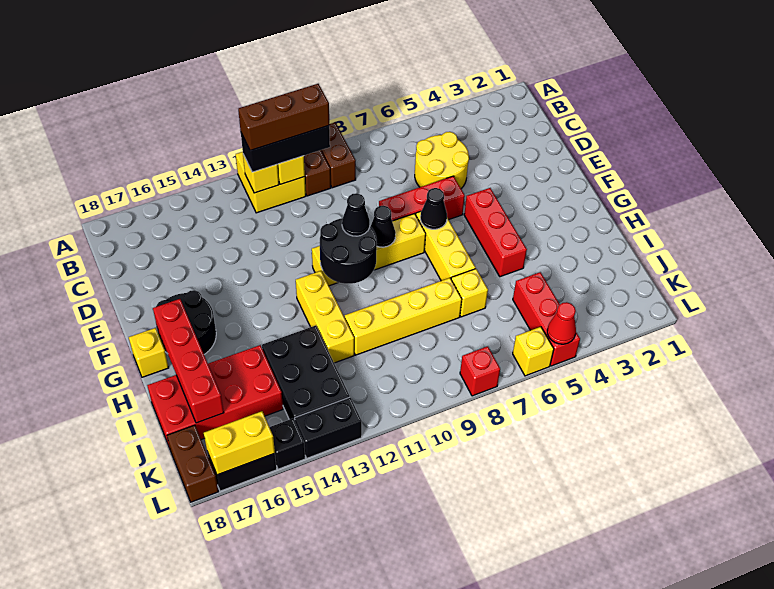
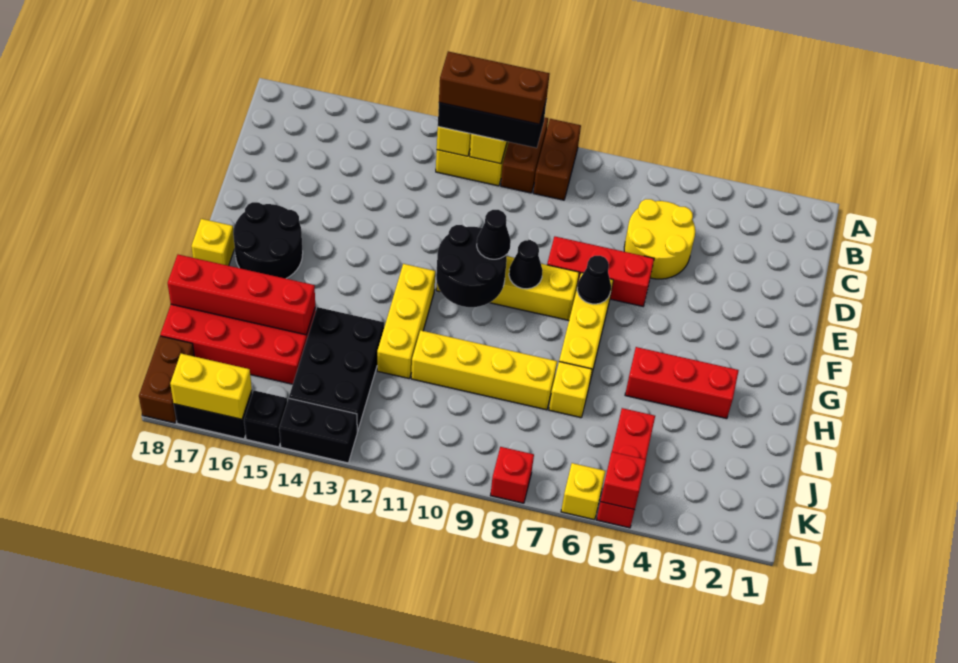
red brick F5:H5 level 1 -> red brick H3:H5 level 1
red brick G17:J17 level 2 -> red brick I15:I18 level 2
red cone L5 level 2 -> red brick L5 level 2

